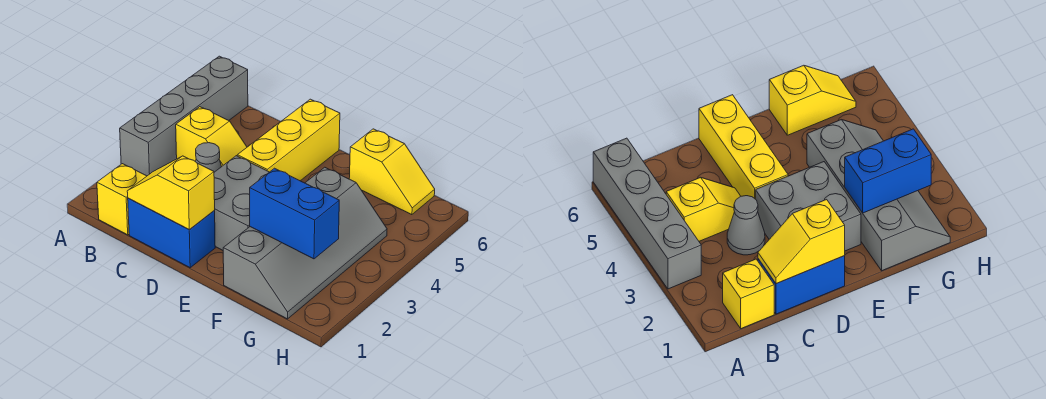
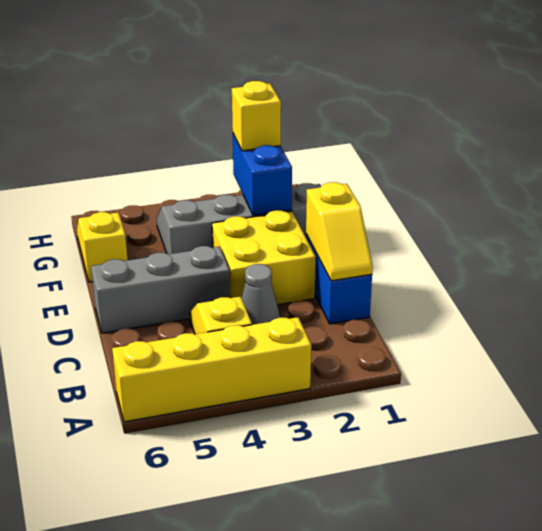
grey brick A3:A6 level 1 -> yellow brick A3:A6 level 1
yellow brick B1 level 1 -> yellow brick G2 level 3
grey brick D2:E3 level 1 -> yellow brick D2:E3 level 1
yellow brick D4:D6 level 1 -> grey brick D4:D6 level 1

